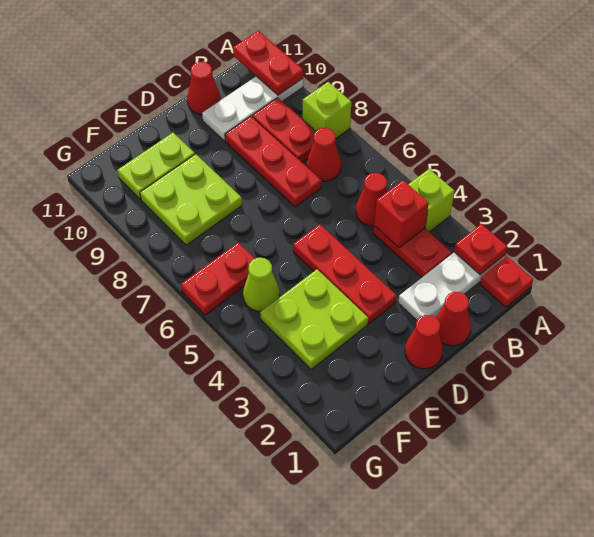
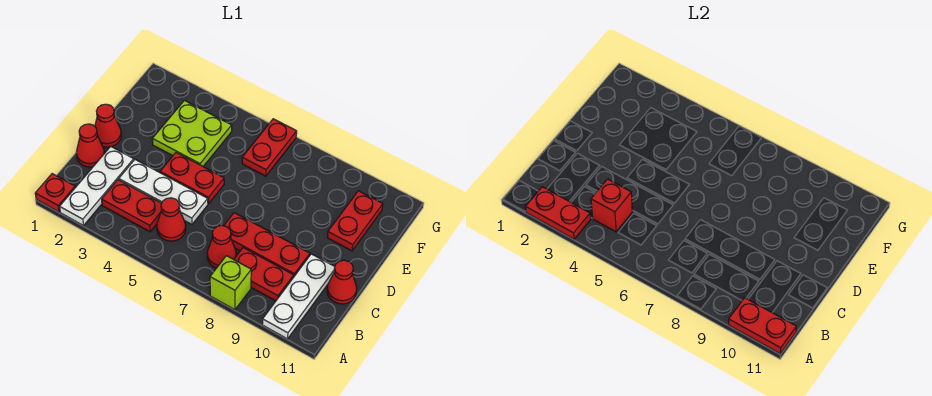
red plate A2 level 2 -> red plate A2:A3 level 2
lime brick A4 level 1 -> none
none -> white plate C3:C5 level 1
red plate D3:D5 level 1 -> red plate D4:D5 level 1
lime plate E8:F9 level 1 -> none
lime plate E10:F10 level 1 -> red plate E10:F10 level 1
lime cone F5 level 1 -> none

